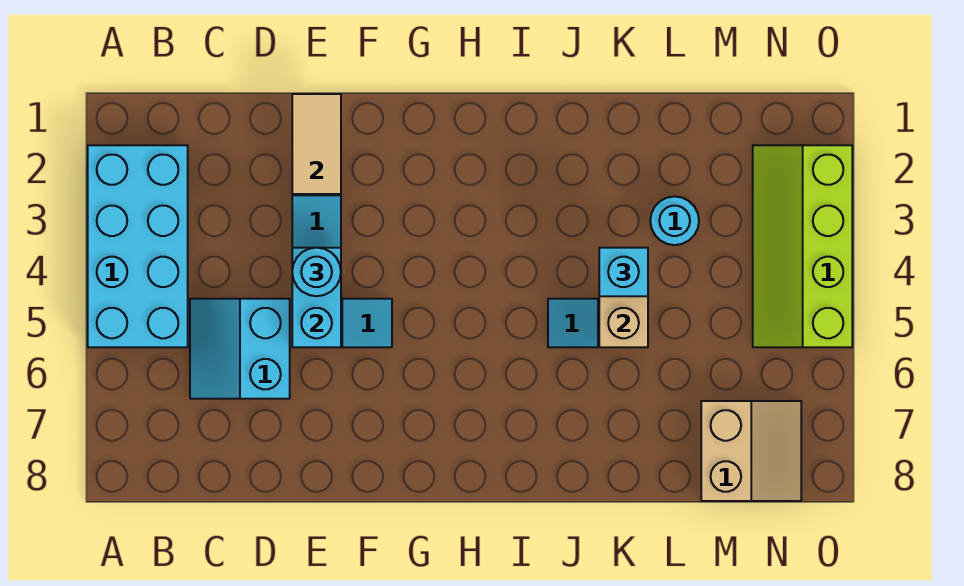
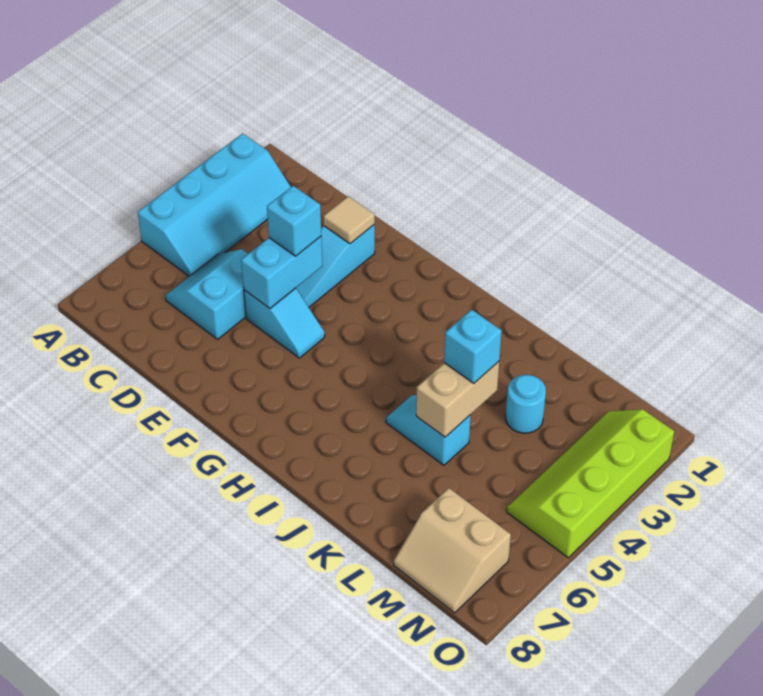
cyan brick A2:B5 level 1 -> cyan slope A2:B5 level 1 top A
tan tile E1:E2 level 2 -> tan tile E2 level 2
cyan round brick E4 level 3 -> cyan brick E4 level 3
tan slope M7:N8 level 1 top M -> tan slope M7:N8 level 1 top 7

